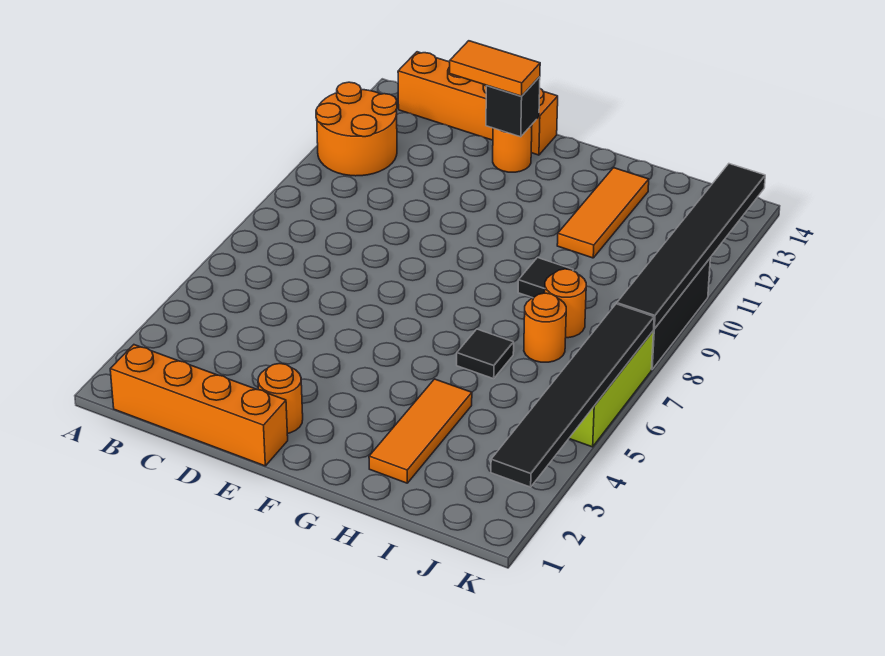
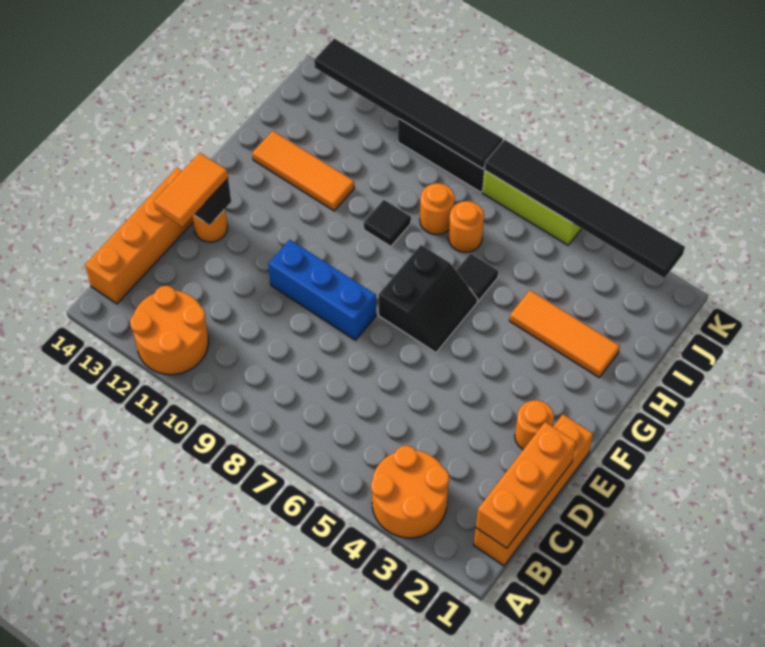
none -> orange round brick A3:B4 level 1
none -> orange brick B1:D1 level 2
none -> blue brick E8:E10 level 1
none -> black slope F6:G7 level 1 top 7

